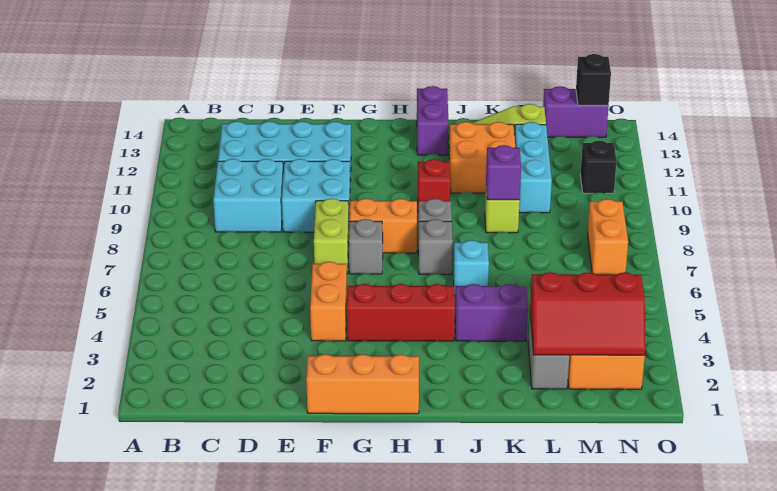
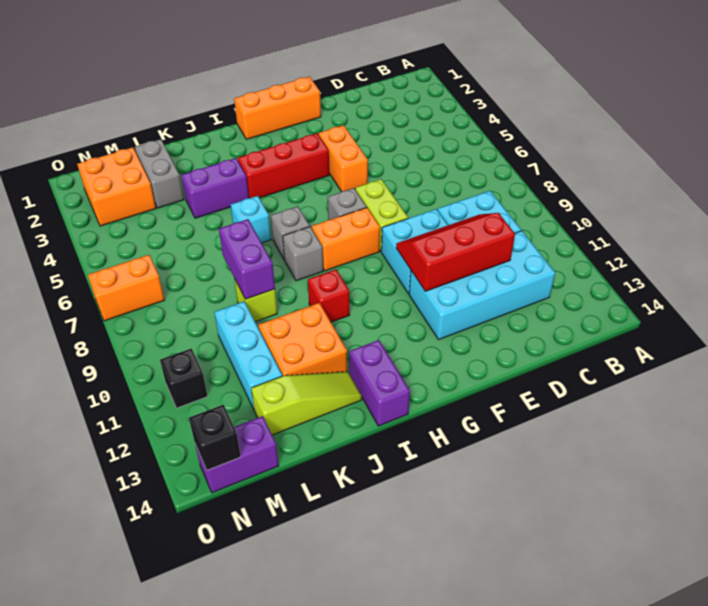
purple brick K9 level 2 -> purple brick K8:K9 level 2
red slope L2:N3 level 2 top 3 -> red slope D10:F11 level 2 top 11
orange brick N7:N8 level 1 -> orange brick N7:O7 level 1

